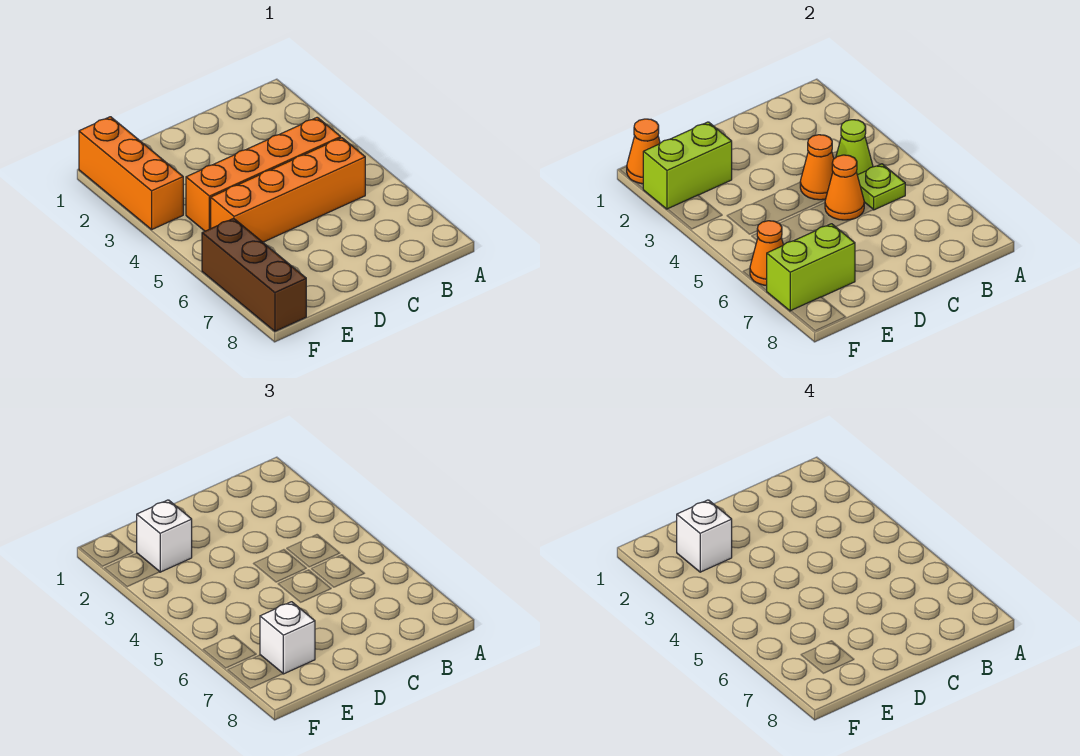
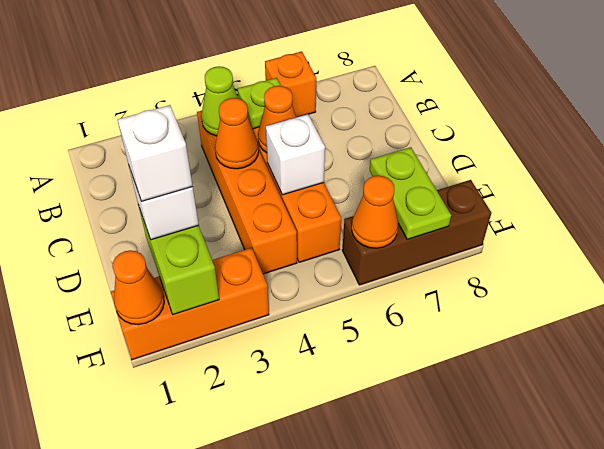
none -> orange brick A6 level 1
lime brick E7:F7 level 2 -> lime plate E7:F7 level 2
white brick E7 level 3 -> white brick D5 level 2

